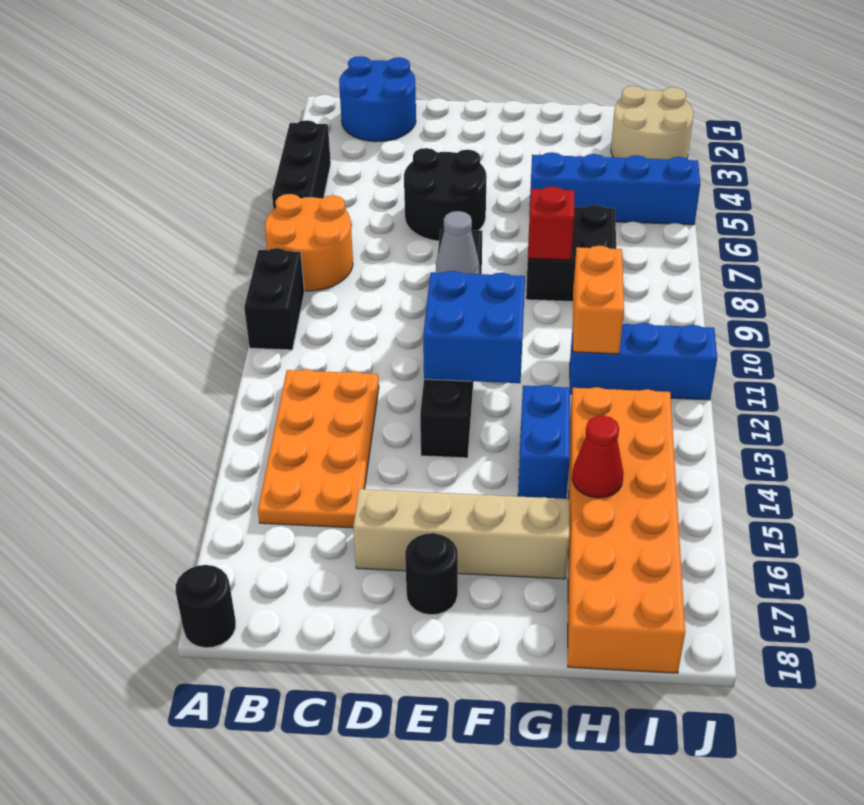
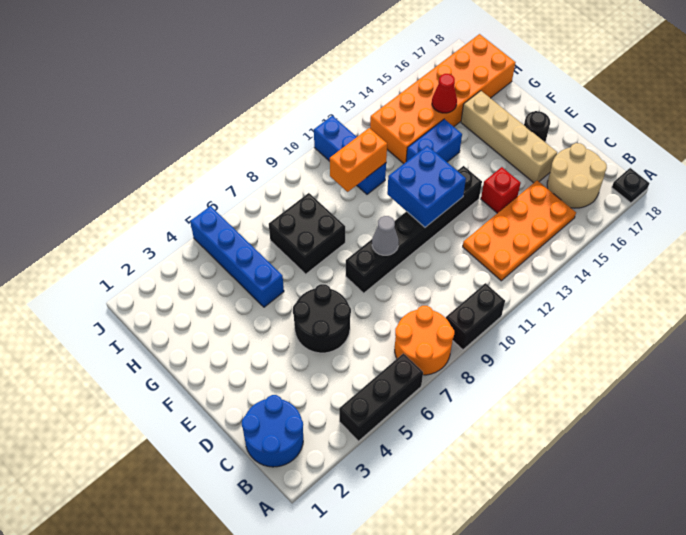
black round brick A18 level 1 -> black plate A18 level 1
red brick G8 level 2 -> red brick D14 level 1
tan round brick I2:J3 level 1 -> tan round brick B16:C17 level 1

